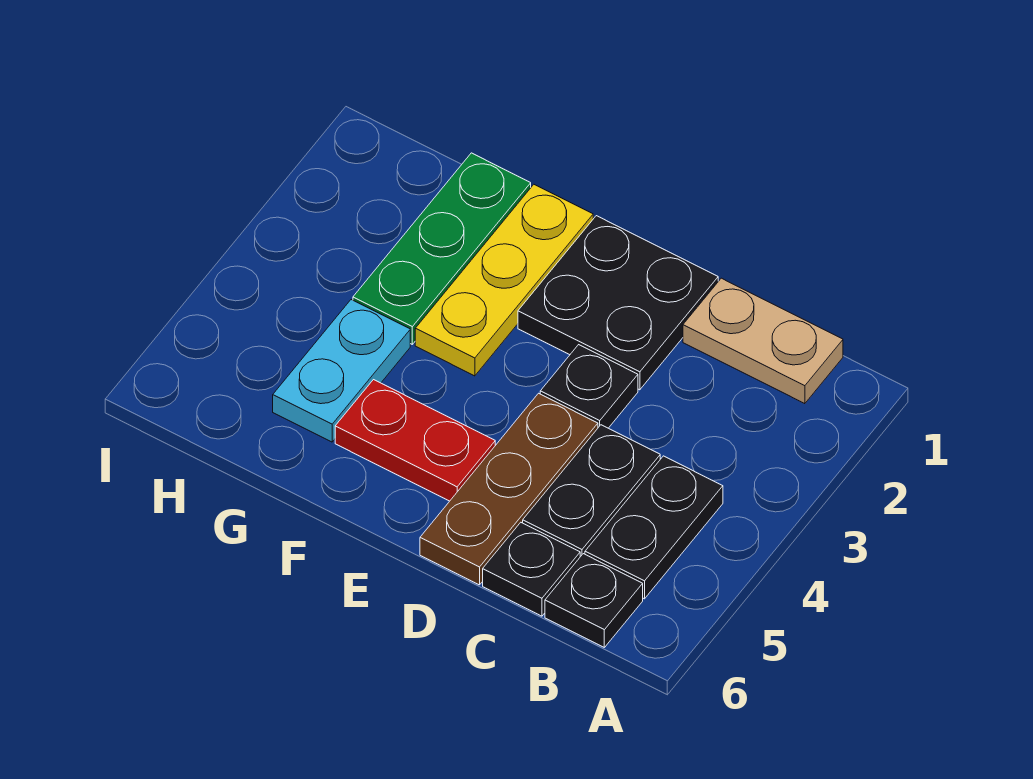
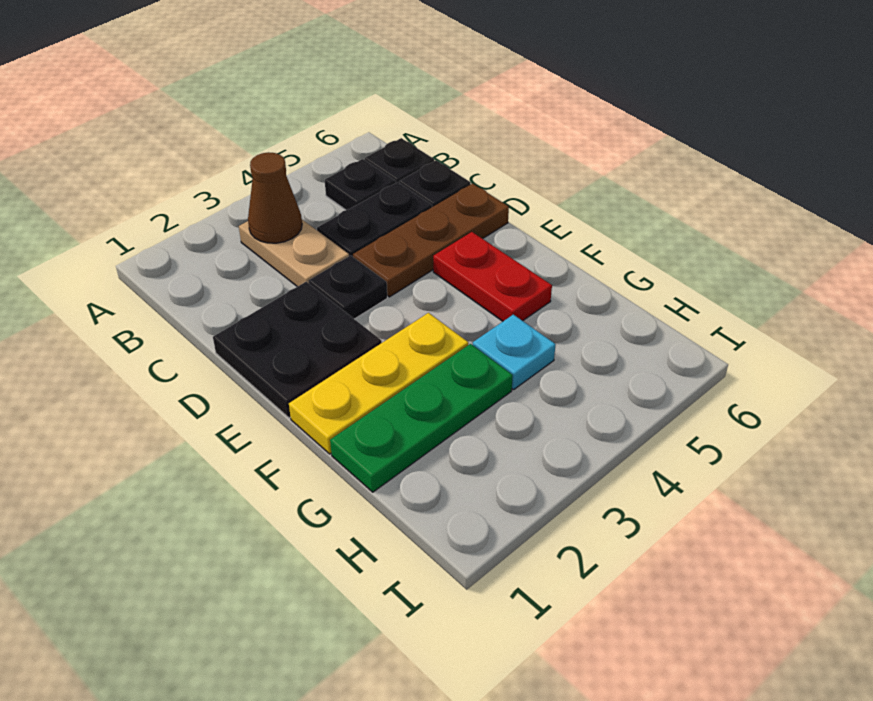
tan plate B1:C1 level 1 -> tan plate B3:C3 level 1
none -> brown cone B3 level 2
black plate B4:B5 level 1 -> black plate B5 level 1
cyan plate G4:G5 level 1 -> cyan plate G4 level 1

